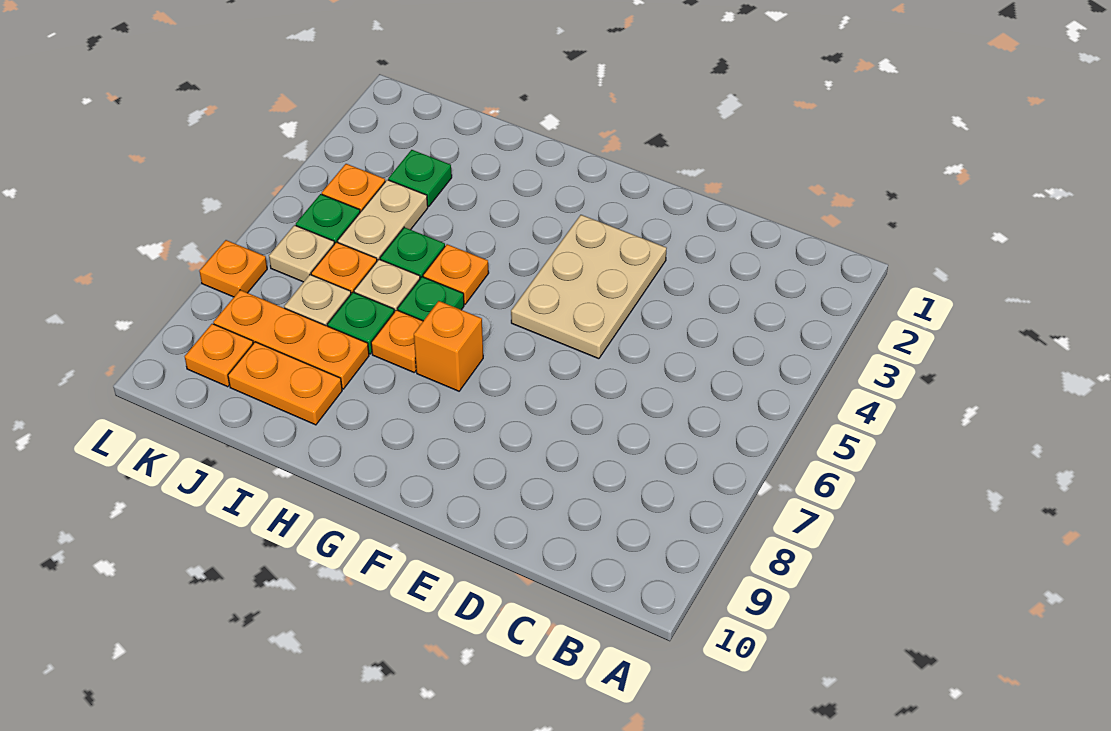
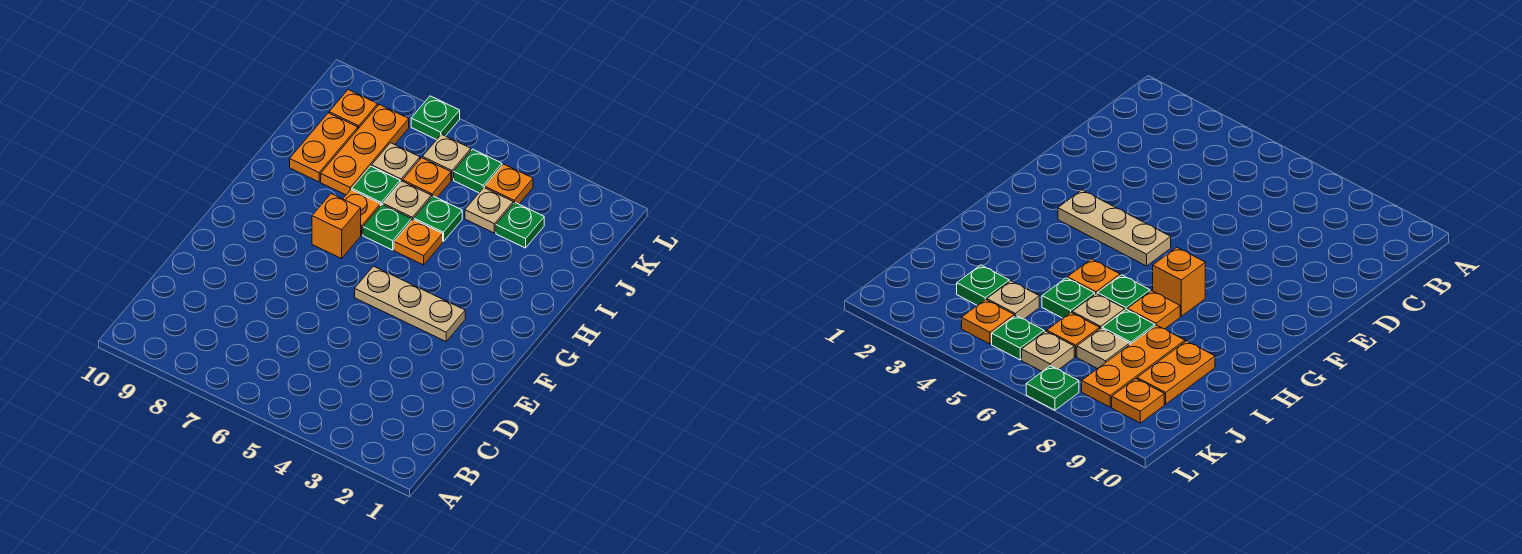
tan plate E3:F5 level 1 -> tan plate F3:F5 level 1
tan plate J4:J5 level 1 -> tan plate J4 level 1
orange plate L7 level 1 -> green plate L7 level 1

